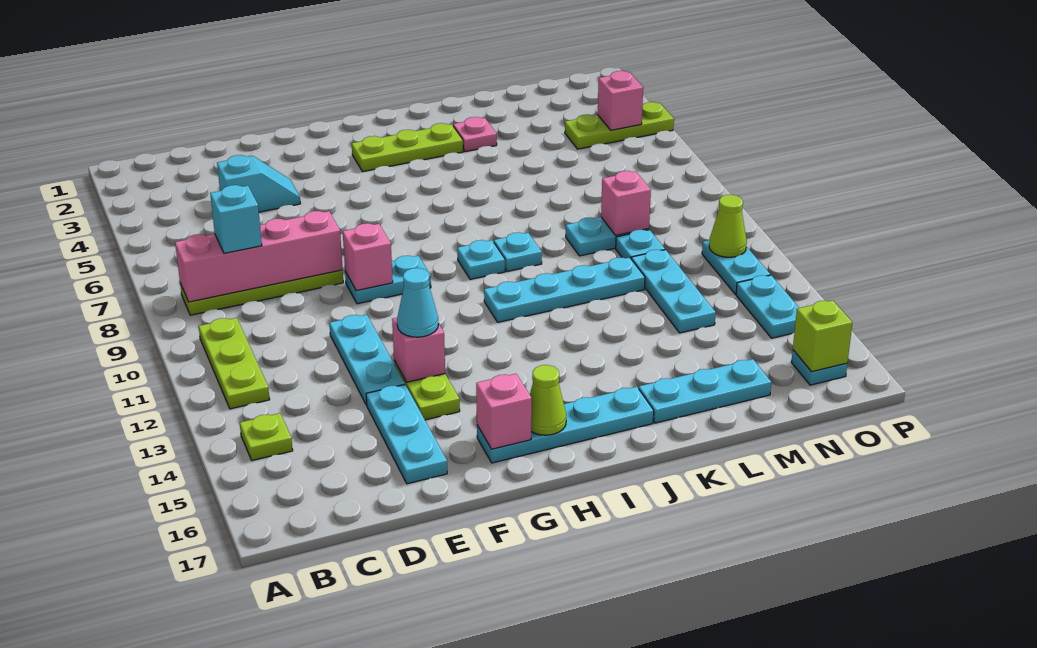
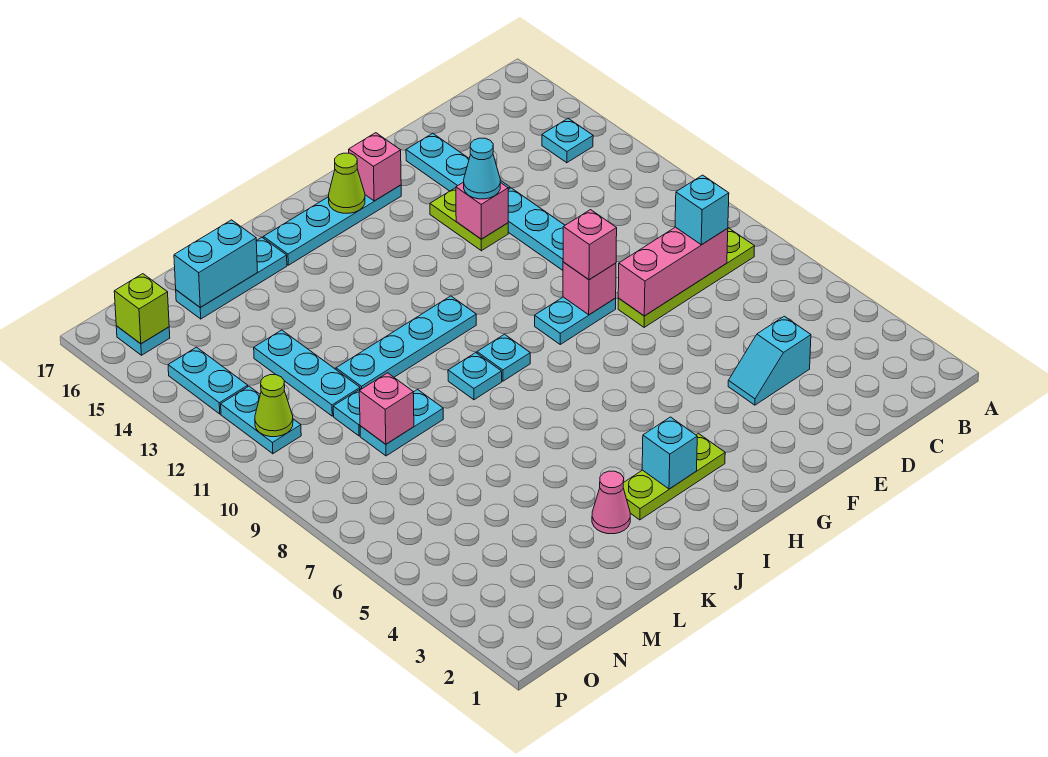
pink brick B8:E8 level 2 -> pink brick C8:E8 level 2
lime plate B10:B12 level 1 -> none
lime plate B14 level 1 -> cyan plate B14 level 1
none -> cyan brick I3 level 2
pink plate K3 level 1 -> pink cone K3 level 1
none -> cyan brick L16:M16 level 2
lime plate N4:P4 level 1 -> none
pink brick O4 level 2 -> pink brick F9 level 3

